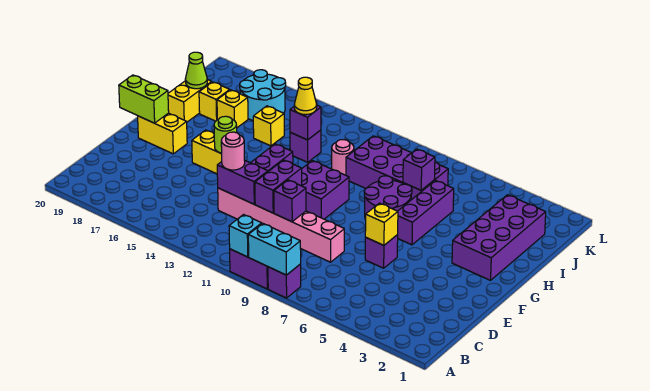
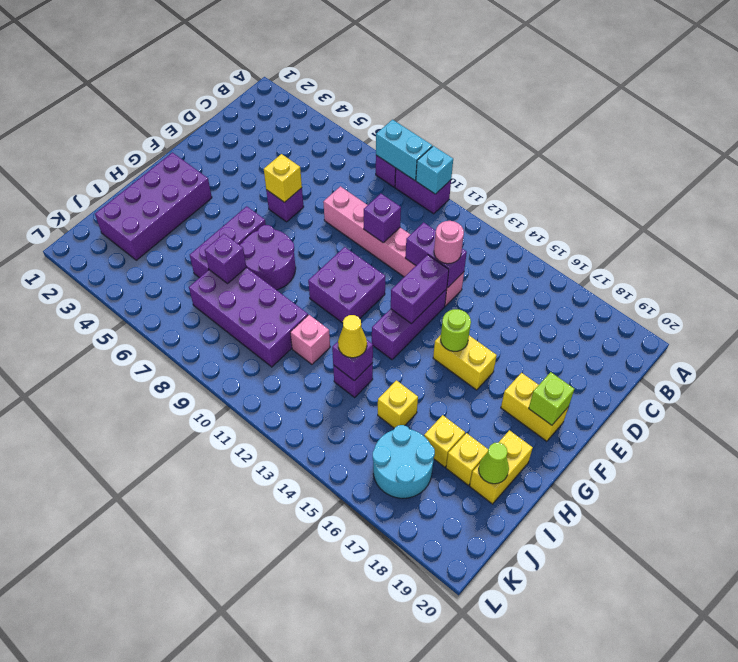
purple brick D11:E11 level 2 -> purple brick E13:F13 level 2
lime brick F19:F20 level 2 -> lime brick F19 level 2
pink round brick I11 level 1 -> pink brick I11 level 1

